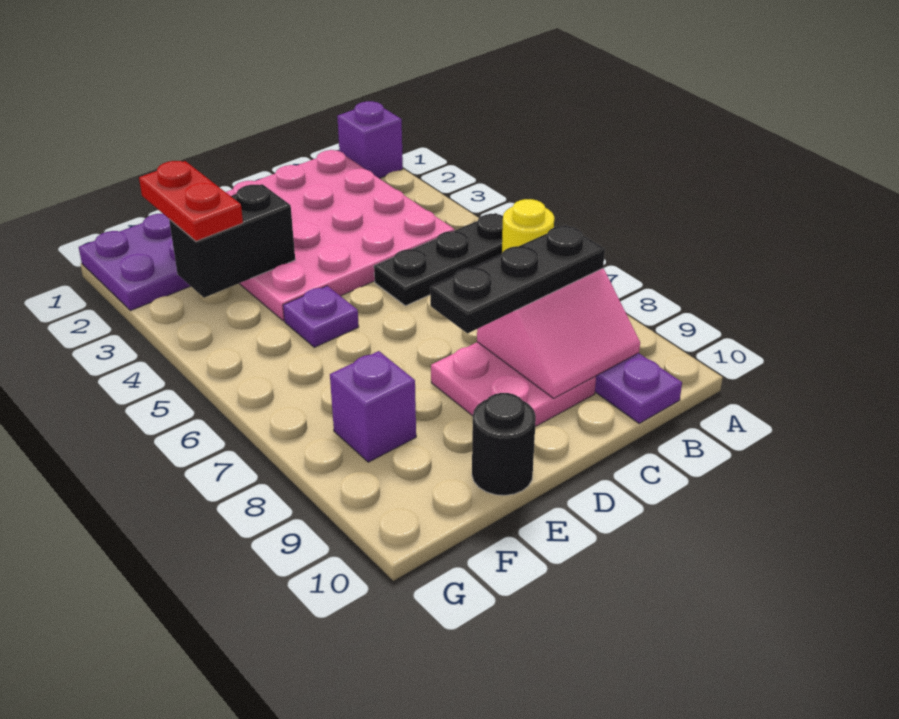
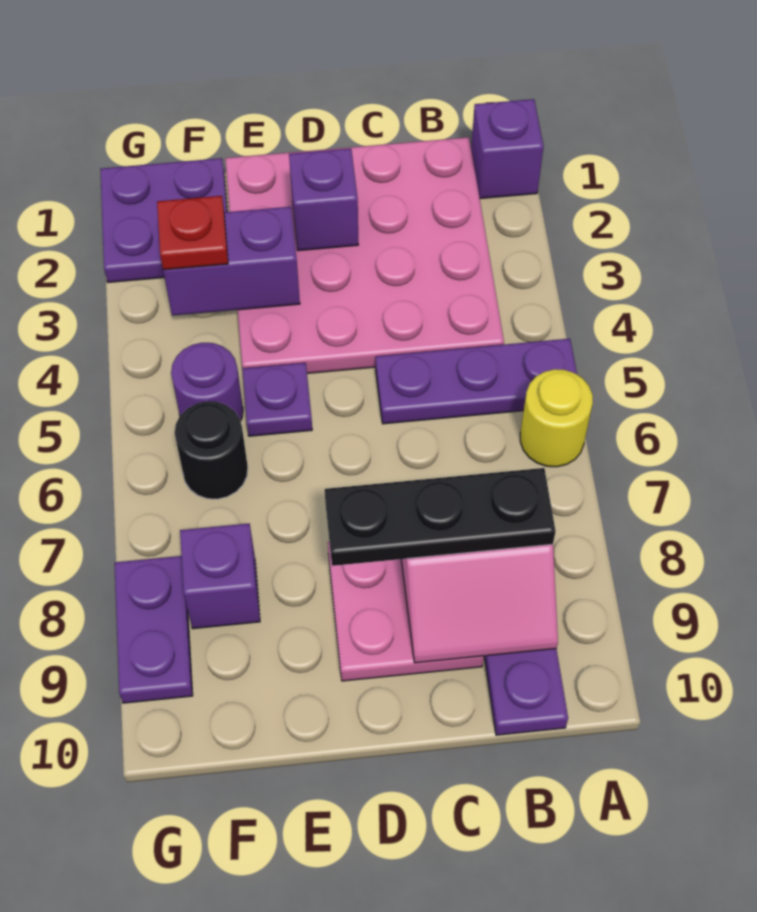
black plate A5:C5 level 1 -> purple plate A5:C5 level 1
none -> purple brick D2 level 2
black brick E3:F3 level 2 -> purple brick E3:F3 level 2
black round brick E10 level 1 -> black round brick F6 level 1
red plate F2:F3 level 3 -> red plate F3 level 3
none -> purple round brick F5 level 1
none -> purple plate G8:G9 level 1

